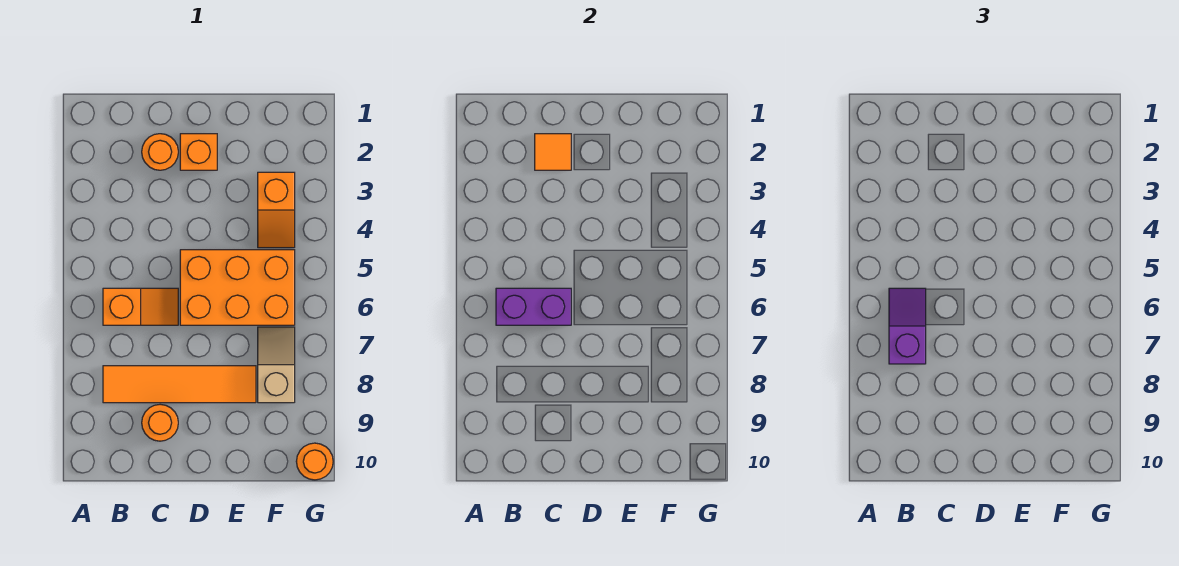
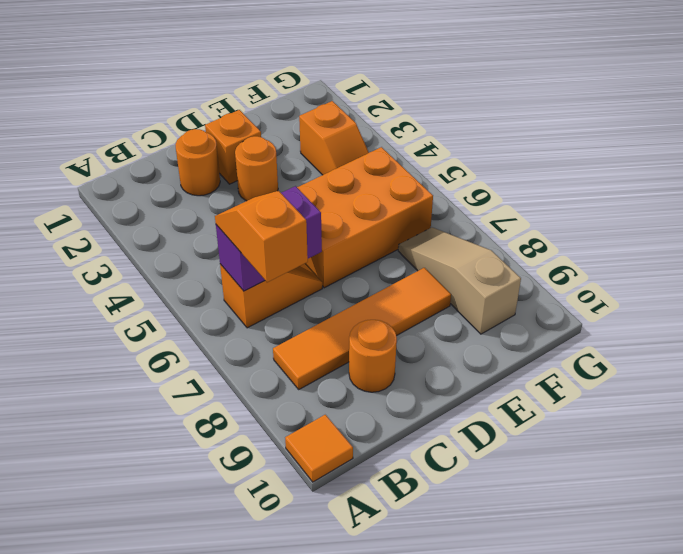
purple slope B6:B7 level 3 top 7 -> orange slope B6:B7 level 3 top 7
orange tile C2 level 2 -> orange tile A10 level 1
tan slope F7:F8 level 1 top 8 -> tan slope F7:F9 level 1 top 9
orange round brick G10 level 1 -> orange round brick D3 level 1

